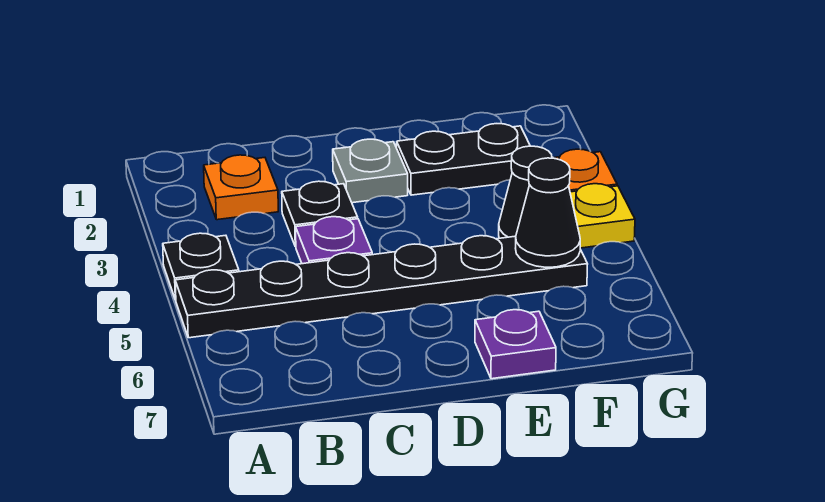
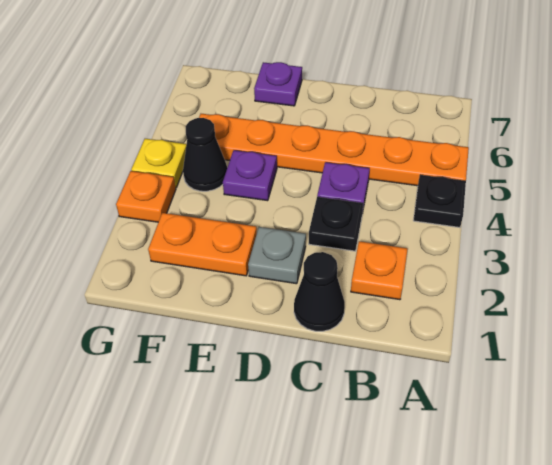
black plate A5:F5 level 1 -> orange plate A5:F5 level 1
black plate E2:F2 level 1 -> orange plate E2:F2 level 1
none -> purple plate E4 level 1
black cone F5 level 2 -> black cone C1 level 1

